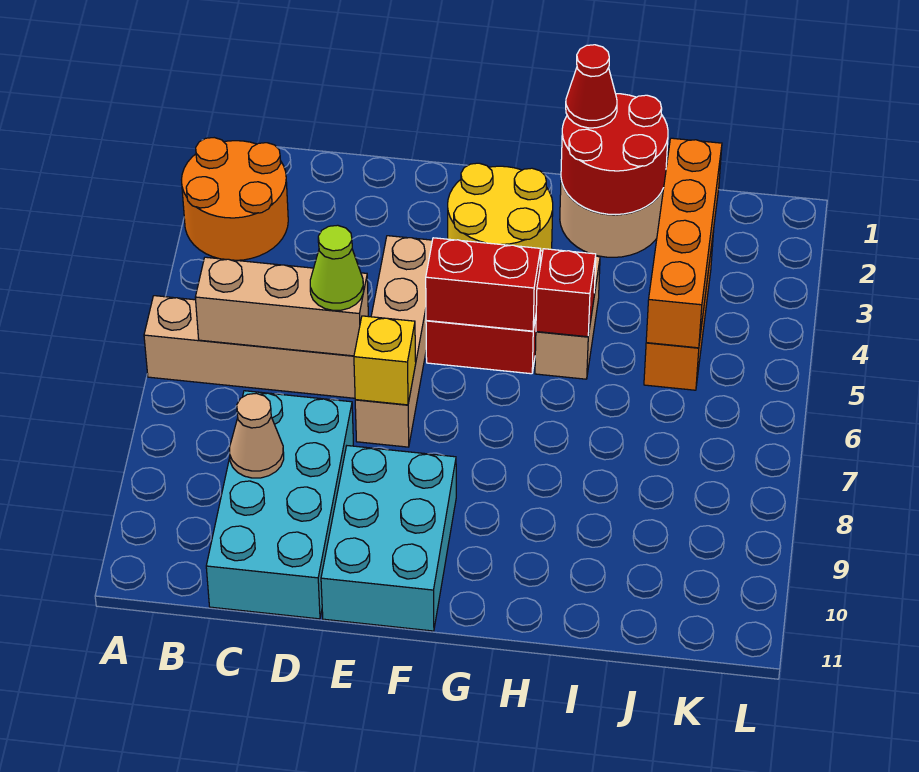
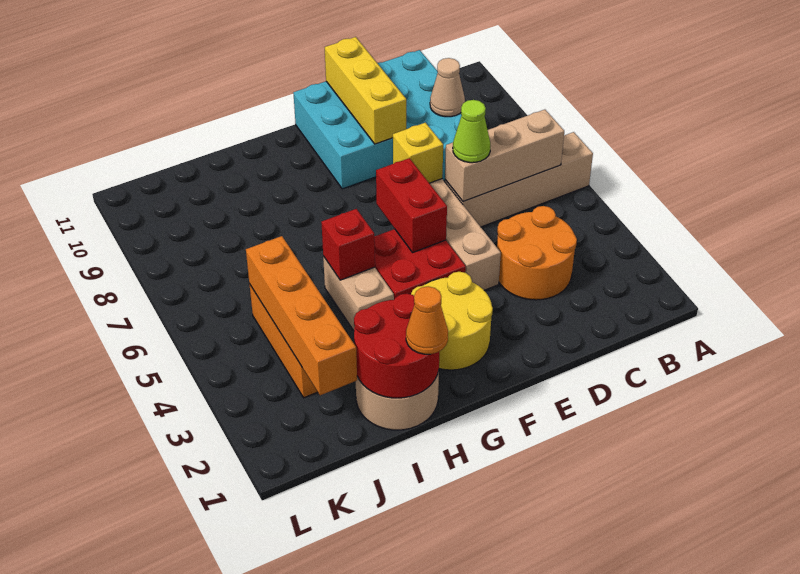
orange round brick A2:B3 level 1 -> orange round brick C3:D4 level 1
none -> yellow brick E9:E11 level 2
red brick F5:G5 level 2 -> red brick F5:F6 level 2
red cone H1 level 3 -> orange cone H1 level 3

